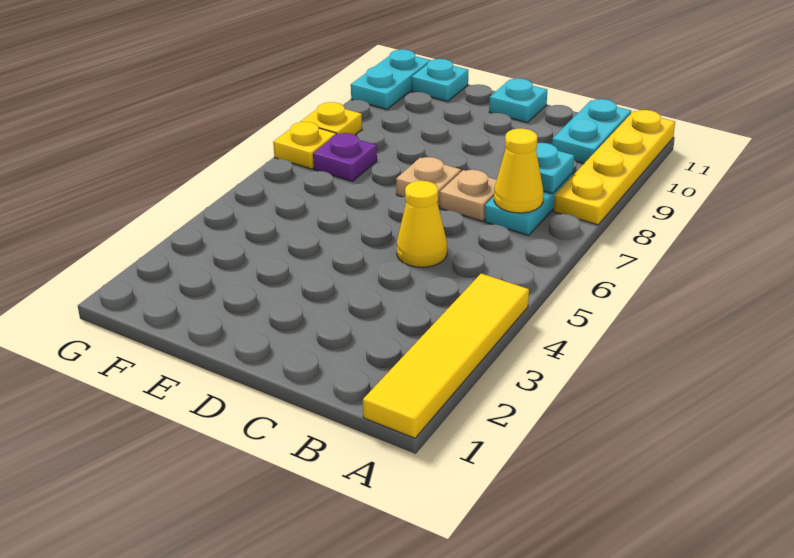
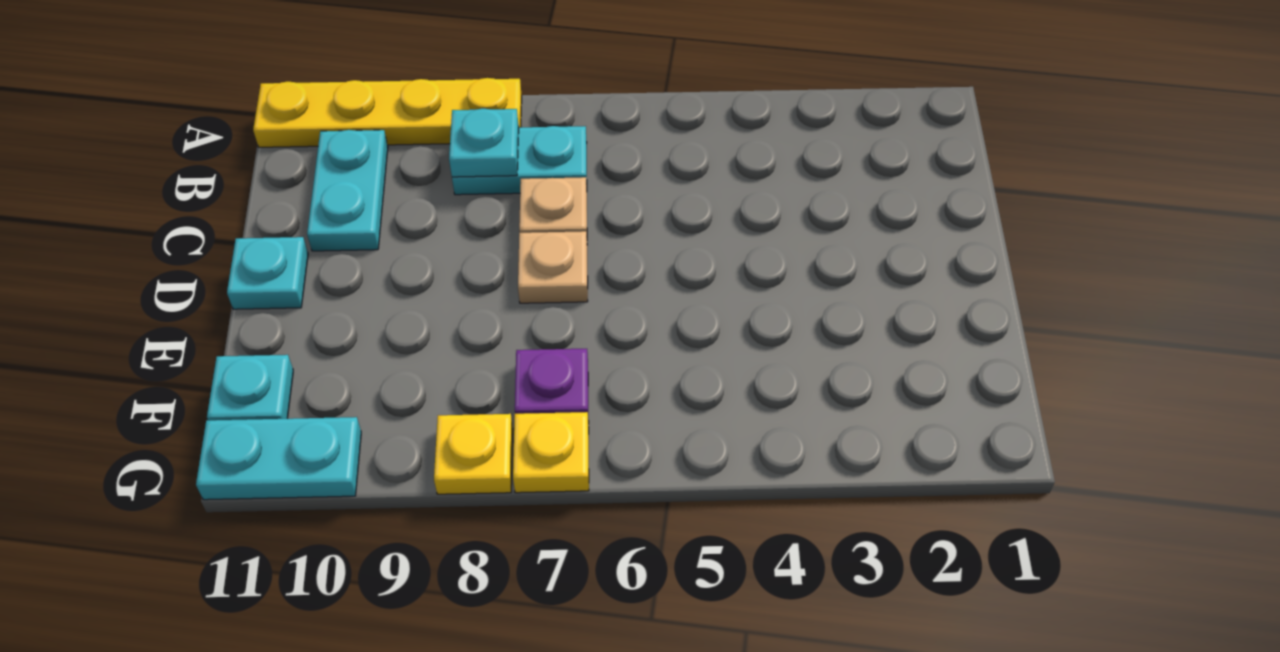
yellow tile A1:A4 level 1 -> none
yellow cone B7 level 2 -> none
cyan plate B10:B11 level 1 -> cyan plate B10:C10 level 1
yellow cone C5 level 1 -> none

